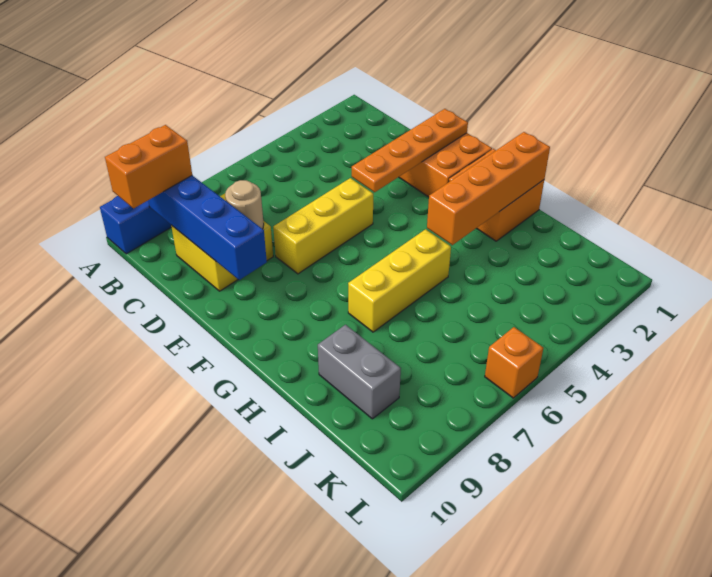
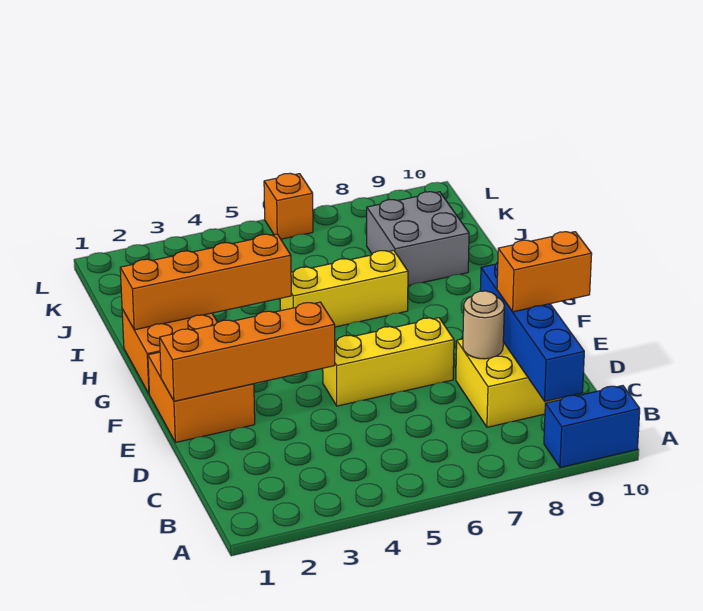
orange brick B9:B10 level 3 -> orange brick D9:D10 level 3
orange plate E1:E4 level 2 -> orange brick E1:E4 level 2
grey brick I9:J9 level 1 -> grey brick I8:J9 level 1

